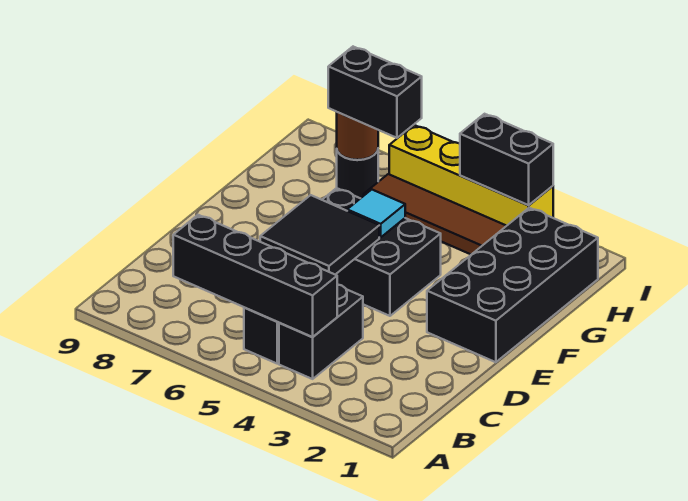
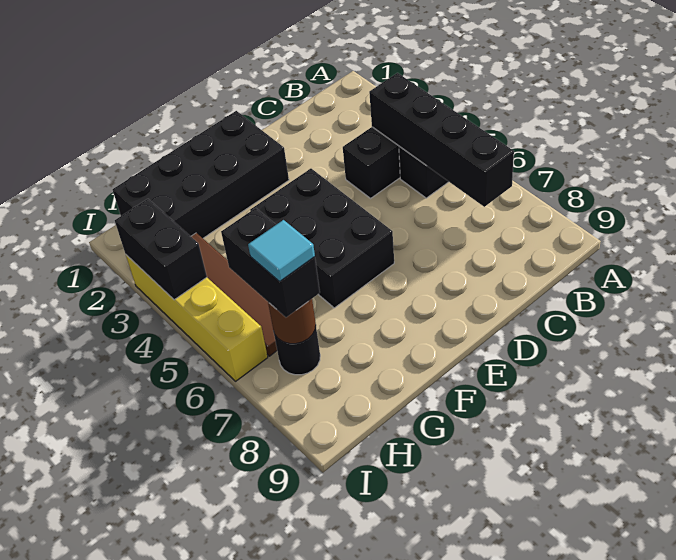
black tile D5:E6 level 2 -> none
cyan tile F5 level 2 -> cyan tile H7 level 4

